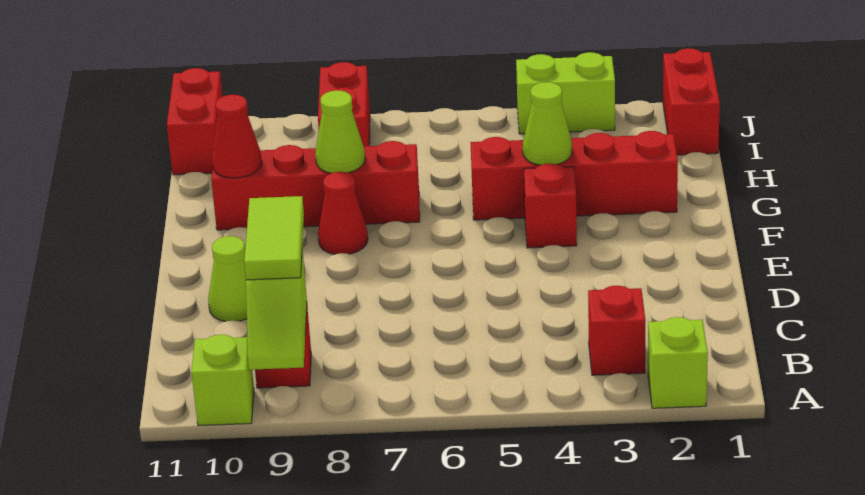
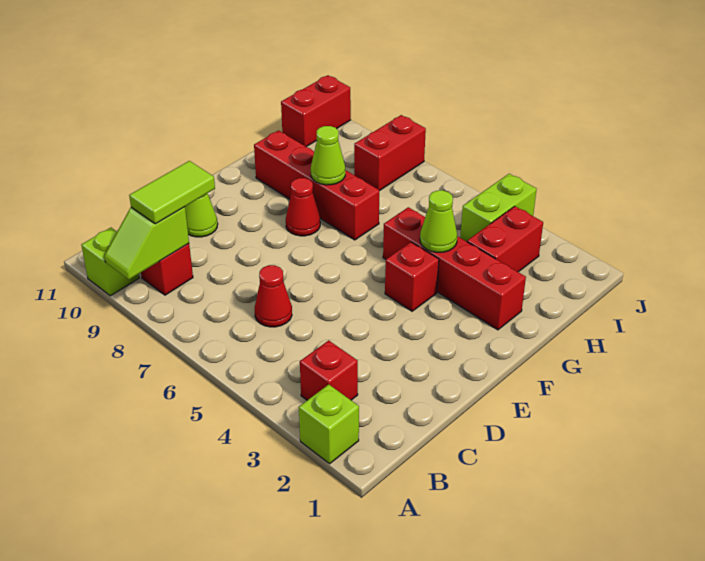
red cone G10 level 2 -> red cone C6 level 1
red brick I1:J1 level 1 -> red brick H3:I3 level 1
lime brick J3:J4 level 1 -> lime brick I4:J4 level 1

